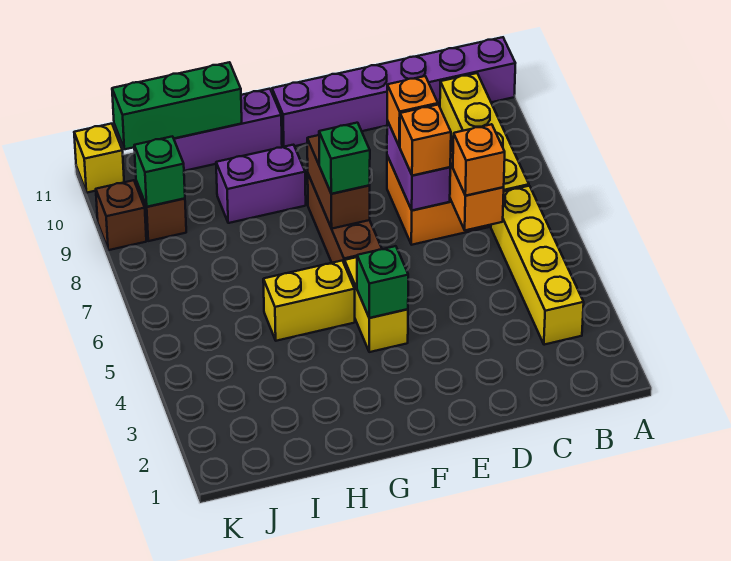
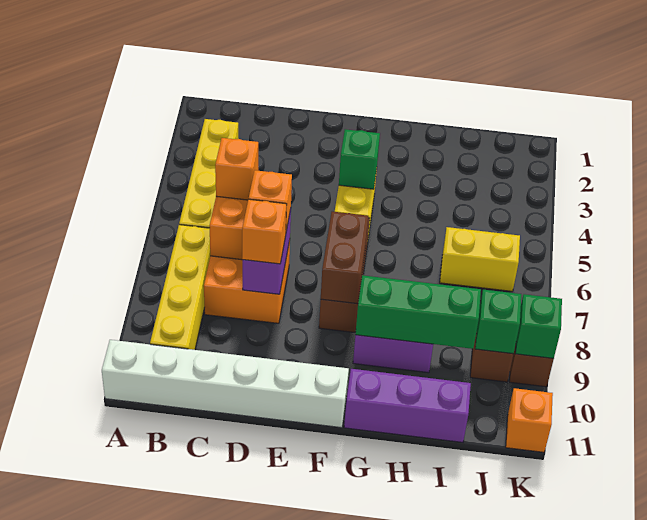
purple brick A11:F11 level 1 -> white brick A11:F11 level 1
green brick F7 level 3 -> green brick K9 level 2
yellow brick G5:H5 level 1 -> yellow brick I6:J6 level 1
green brick H11:J11 level 2 -> green brick G9:I9 level 2
yellow brick K11 level 1 -> orange brick K11 level 1

